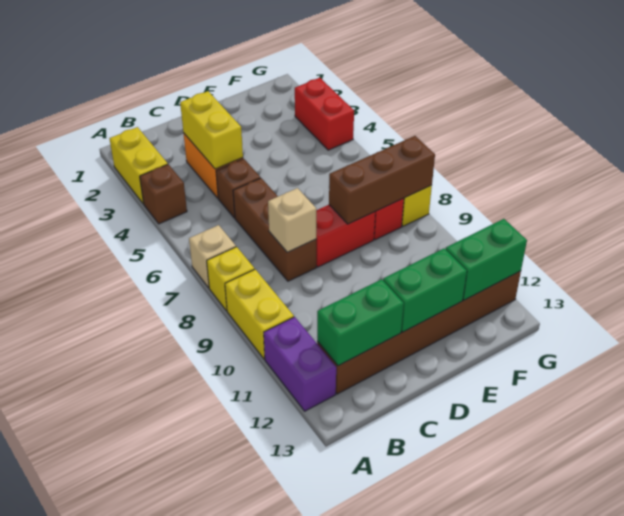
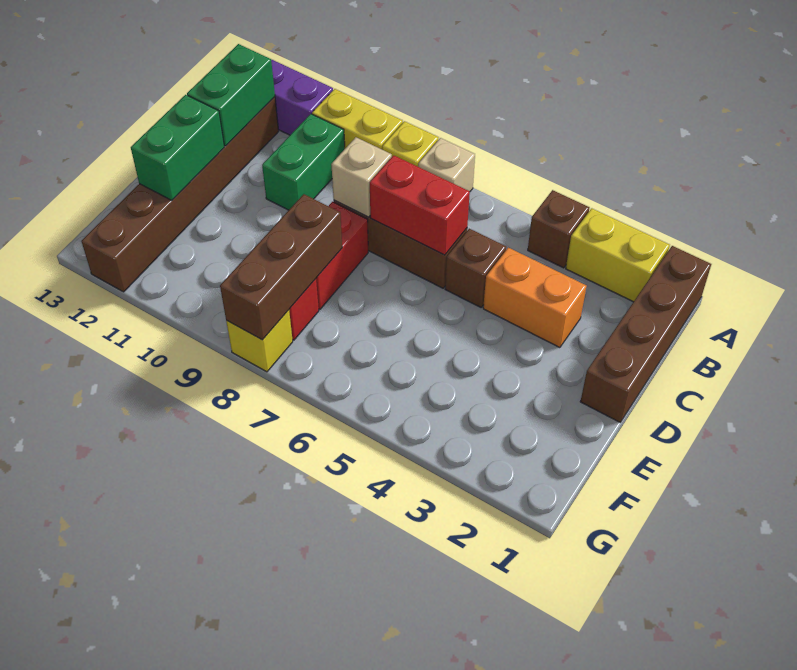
none -> brown brick A1:D1 level 1
yellow brick C3:C4 level 2 -> none
green brick F12:G12 level 2 -> green brick B10:C10 level 1
red brick G3:G4 level 1 -> red brick C6:C7 level 2

